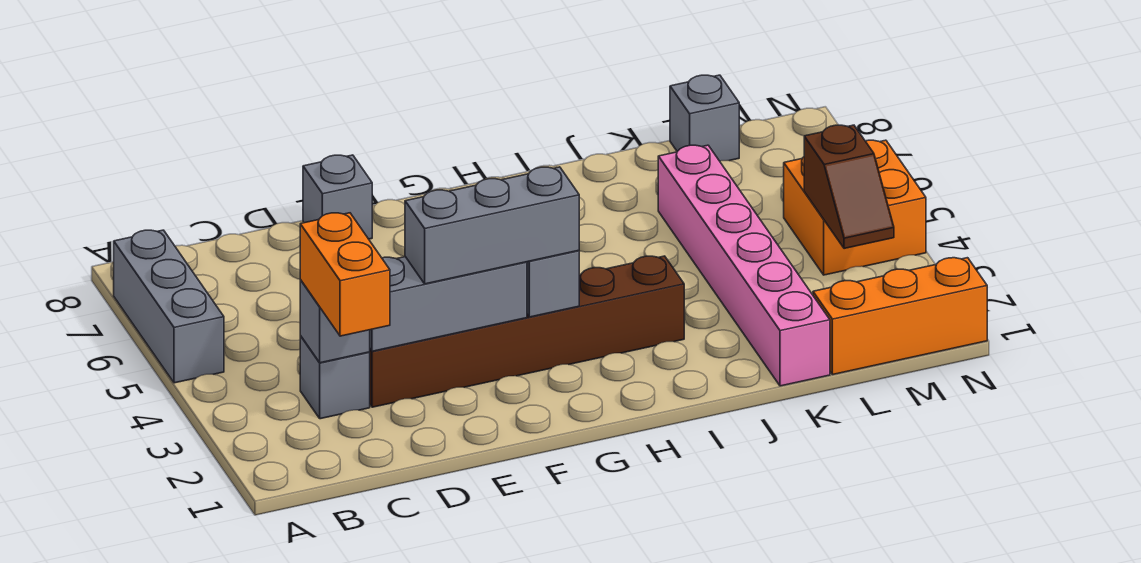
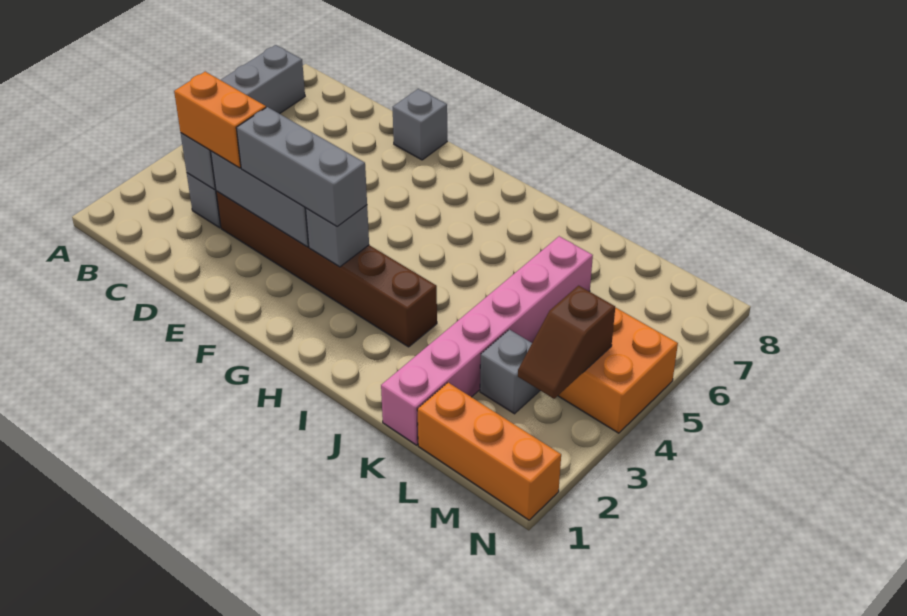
orange brick C2:C3 level 3 -> orange brick C3:D3 level 3
grey brick L8 level 1 -> grey brick L3 level 1

